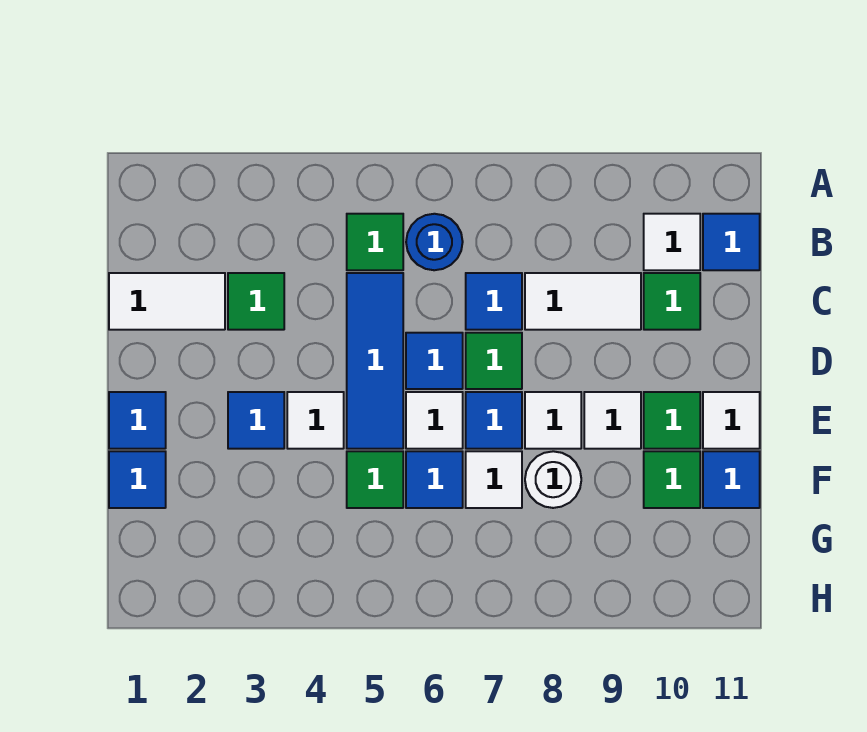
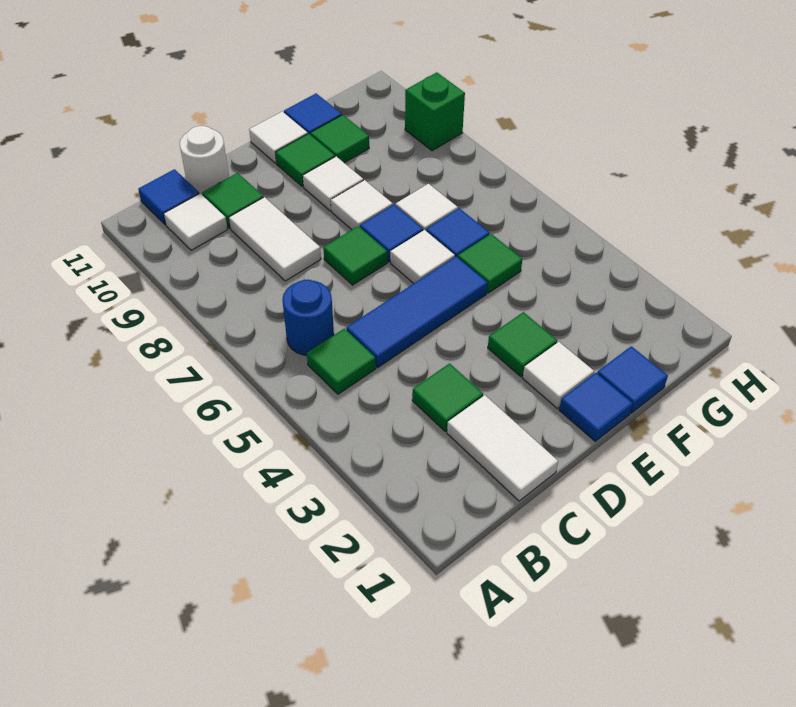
blue tile C7 level 1 -> none
blue tile D6 level 1 -> none
blue tile E3 level 1 -> green tile E3 level 1
white tile E4 level 1 -> white tile E2 level 1
white round brick F8 level 1 -> white round brick C11 level 1
none -> green brick H9 level 1

